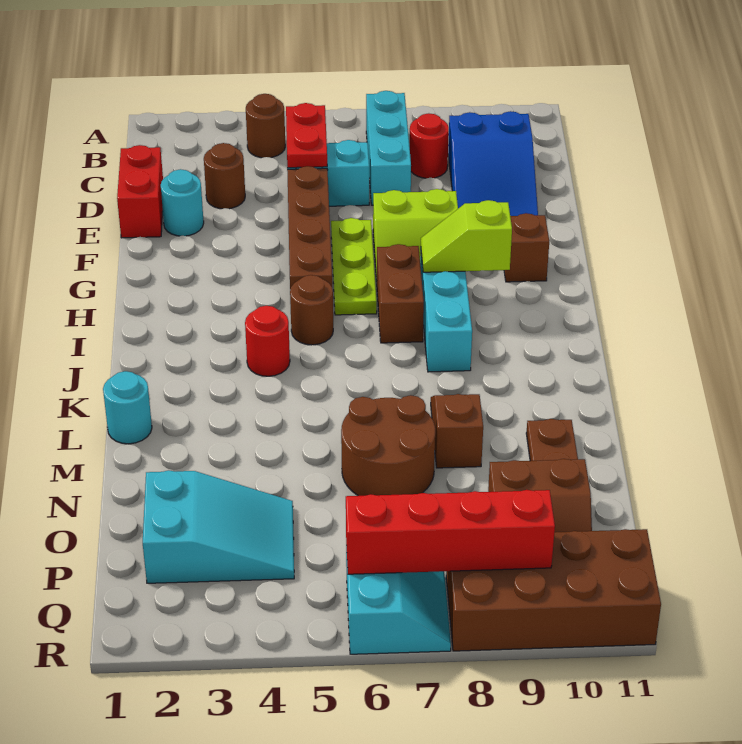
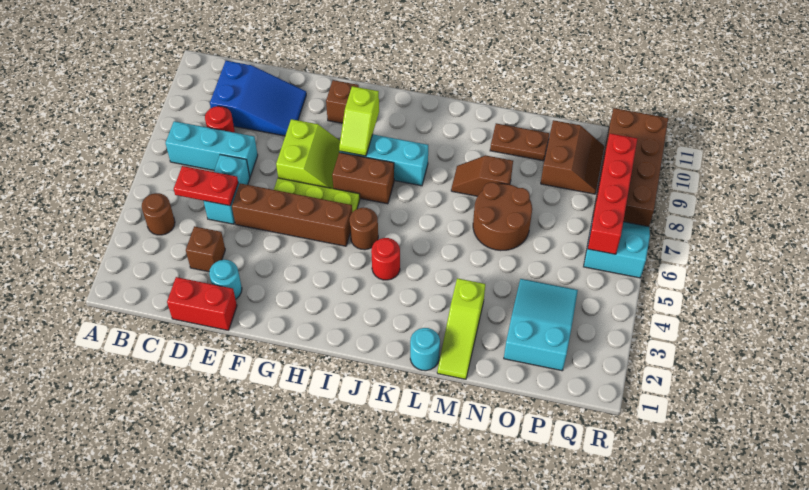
brown round brick D3 level 1 -> brown brick D3 level 1
none -> lime slope M1:M3 level 1 top 3

